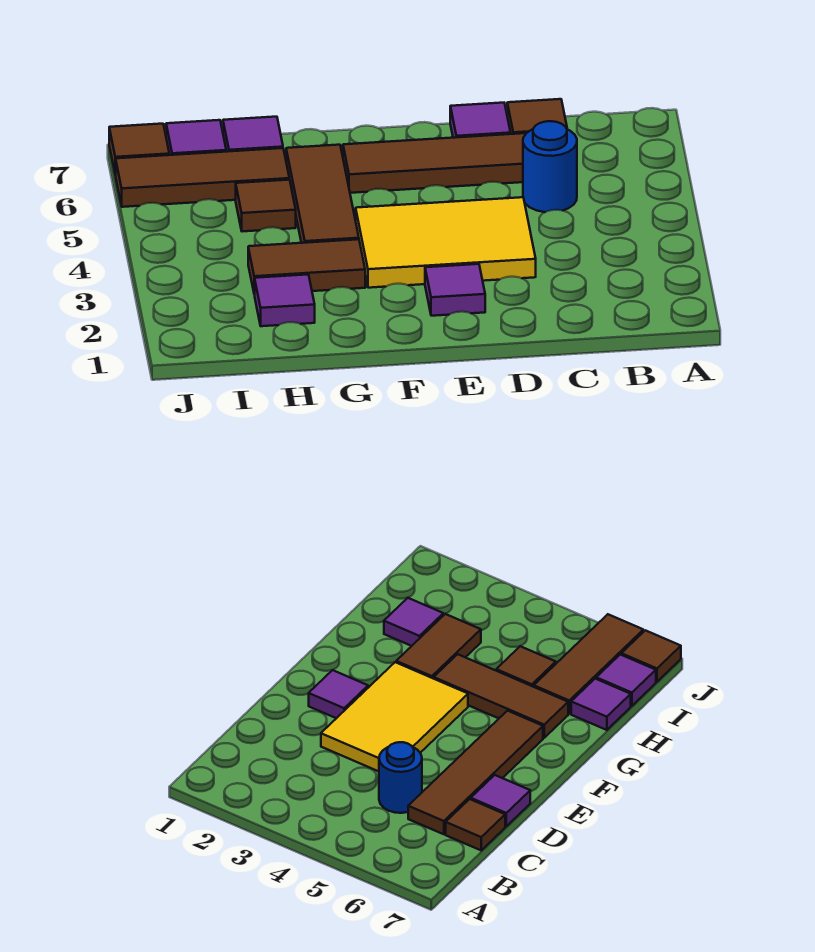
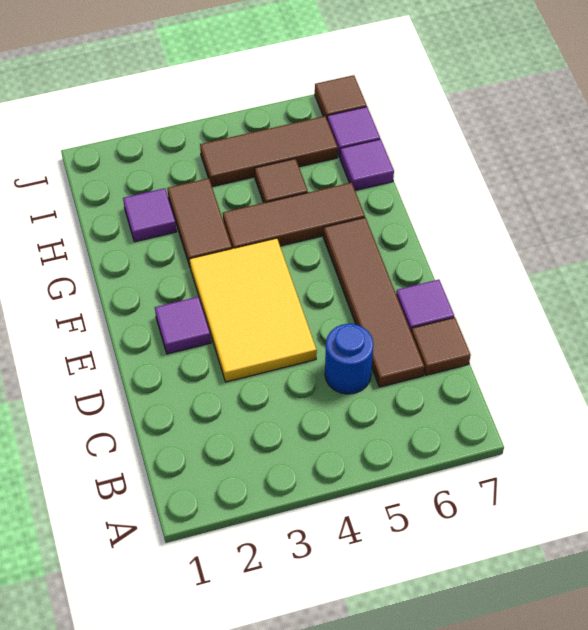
brown tile H6:J6 level 1 -> brown tile I4:I6 level 1

